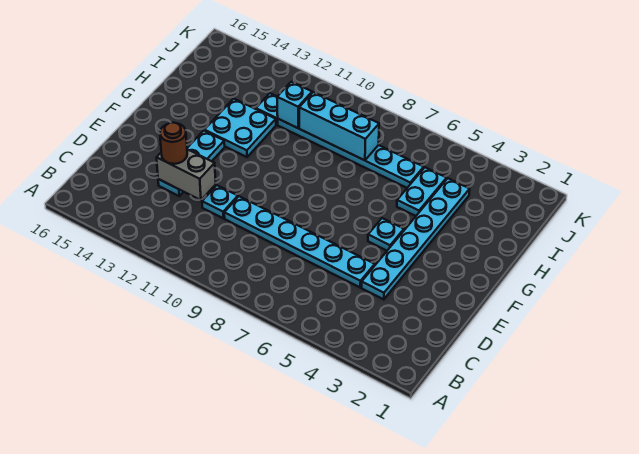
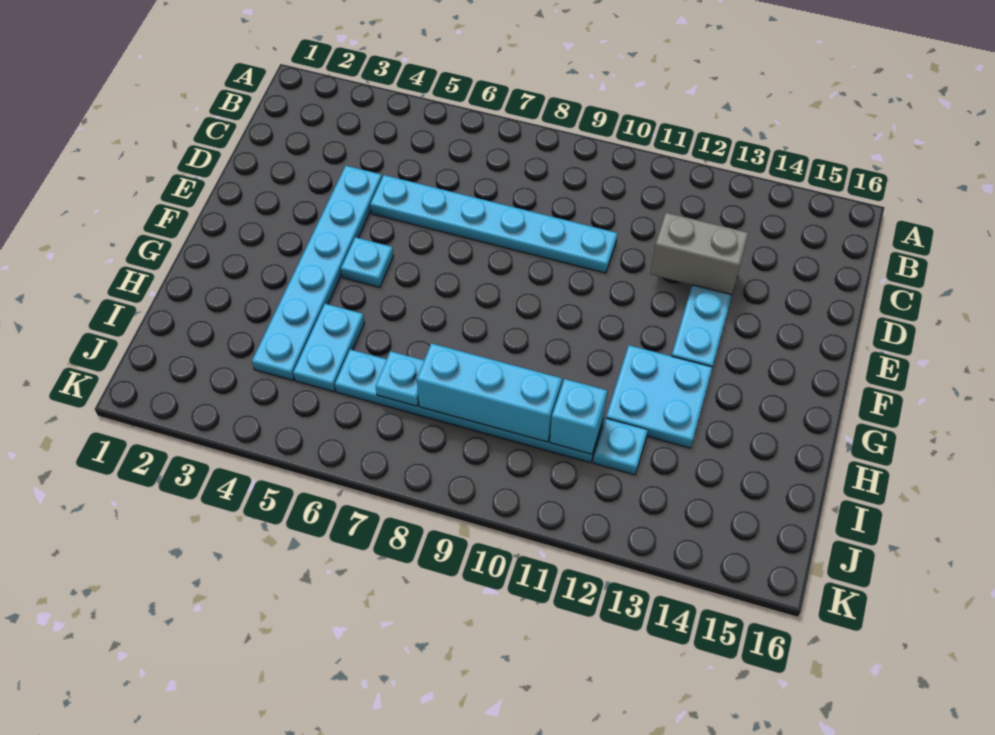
cyan plate D11 level 1 -> cyan plate I7 level 2
brown round brick D13 level 3 -> none

